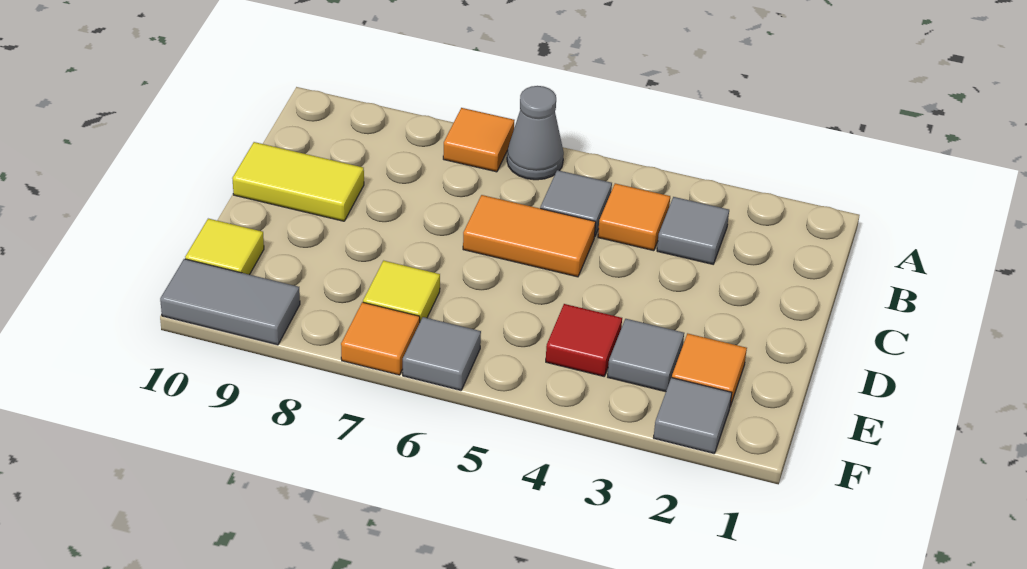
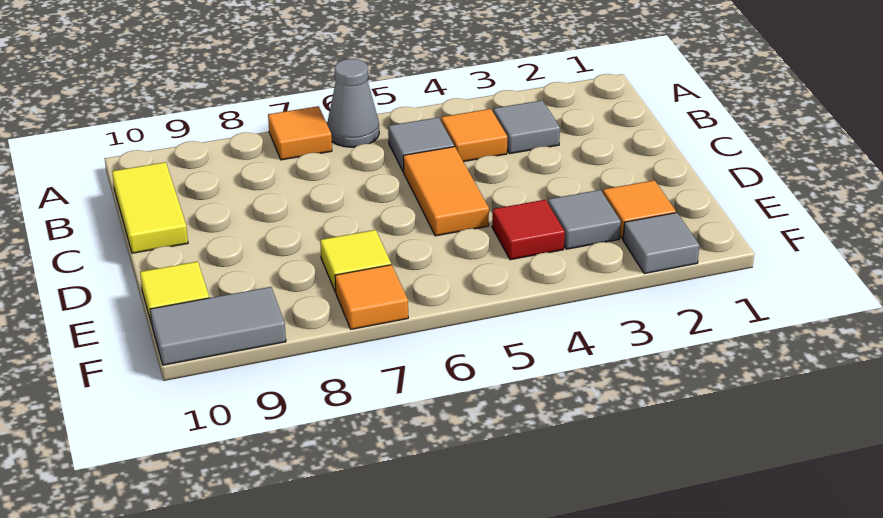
orange tile C5:C6 level 1 -> orange tile C5:D5 level 1
yellow tile C9:C10 level 1 -> yellow tile B10:C10 level 1
grey tile F6 level 1 -> none

